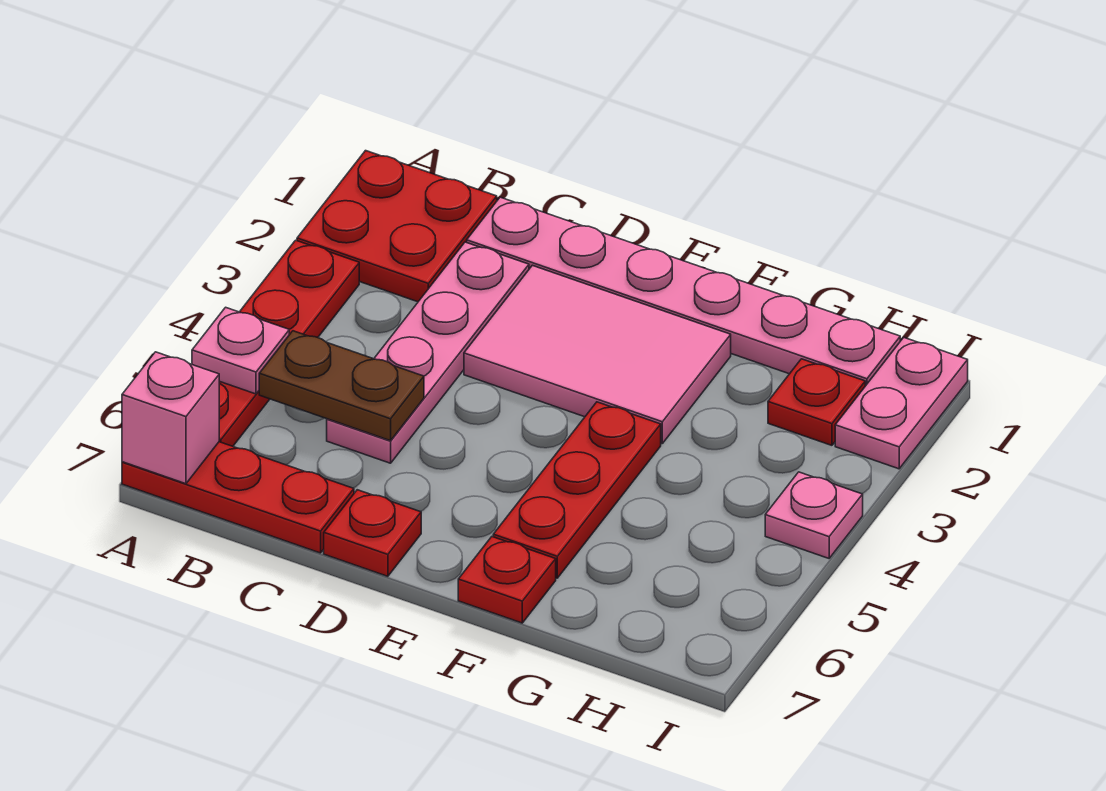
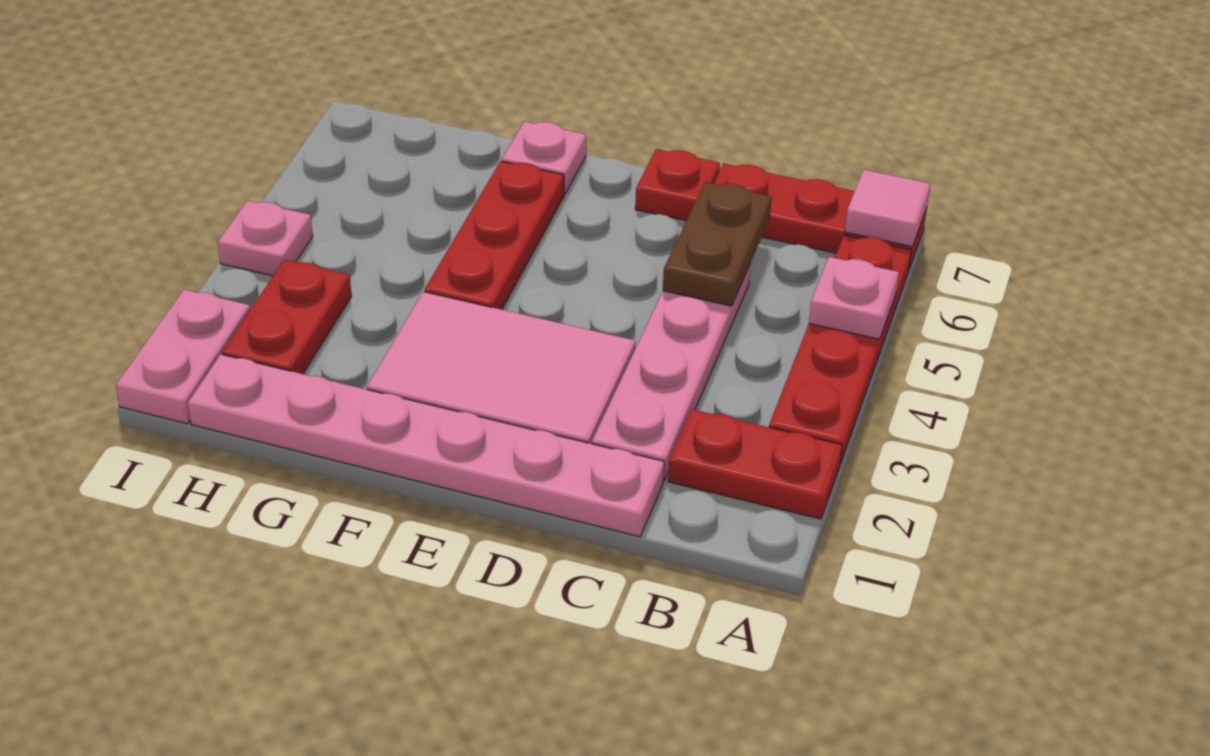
red plate A1:B2 level 1 -> red plate A2:B2 level 1
pink brick A7 level 2 -> pink tile A7 level 2
brown plate B5:C5 level 2 -> brown plate C5:C6 level 2
red plate F7 level 1 -> pink plate F7 level 1
red plate H2 level 1 -> red plate H2:H3 level 1

